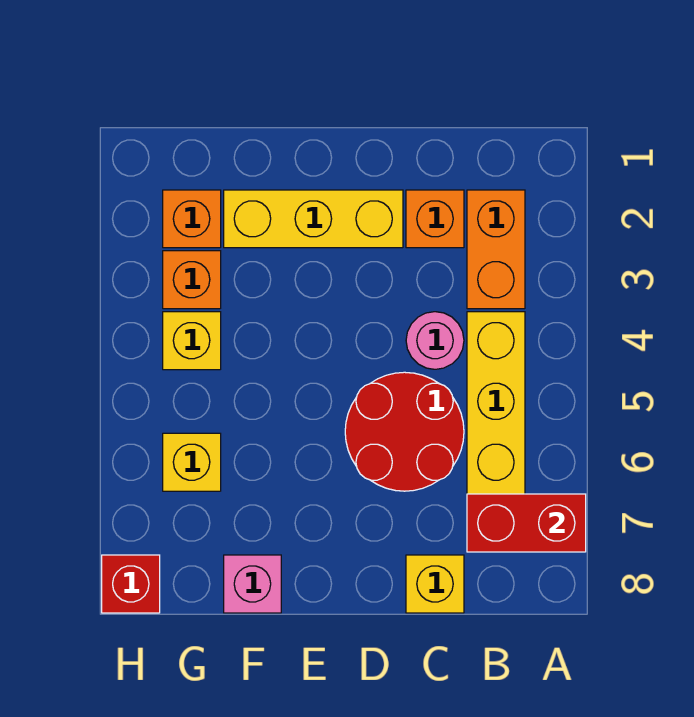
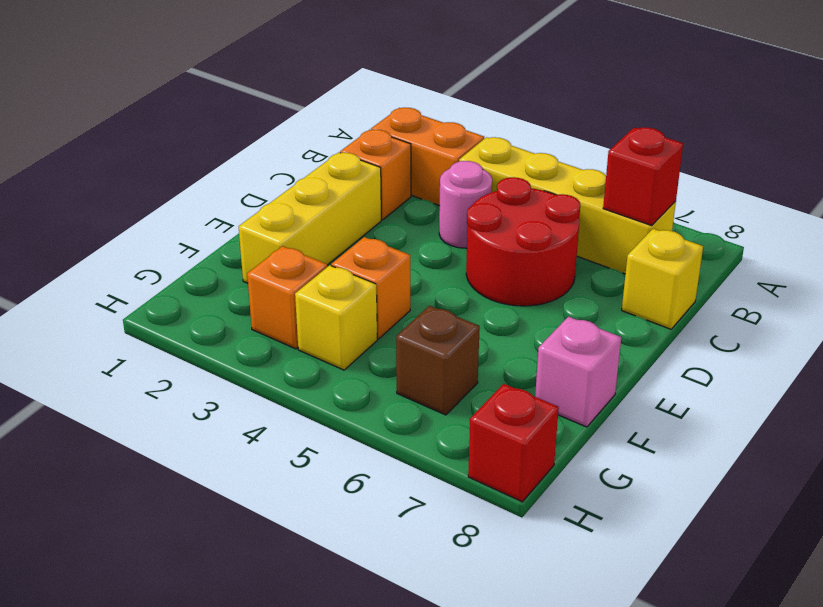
red brick A7:B7 level 2 -> red brick B7 level 2
orange brick G2 level 1 -> orange brick F4 level 1
yellow brick G6 level 1 -> brown brick G6 level 1

